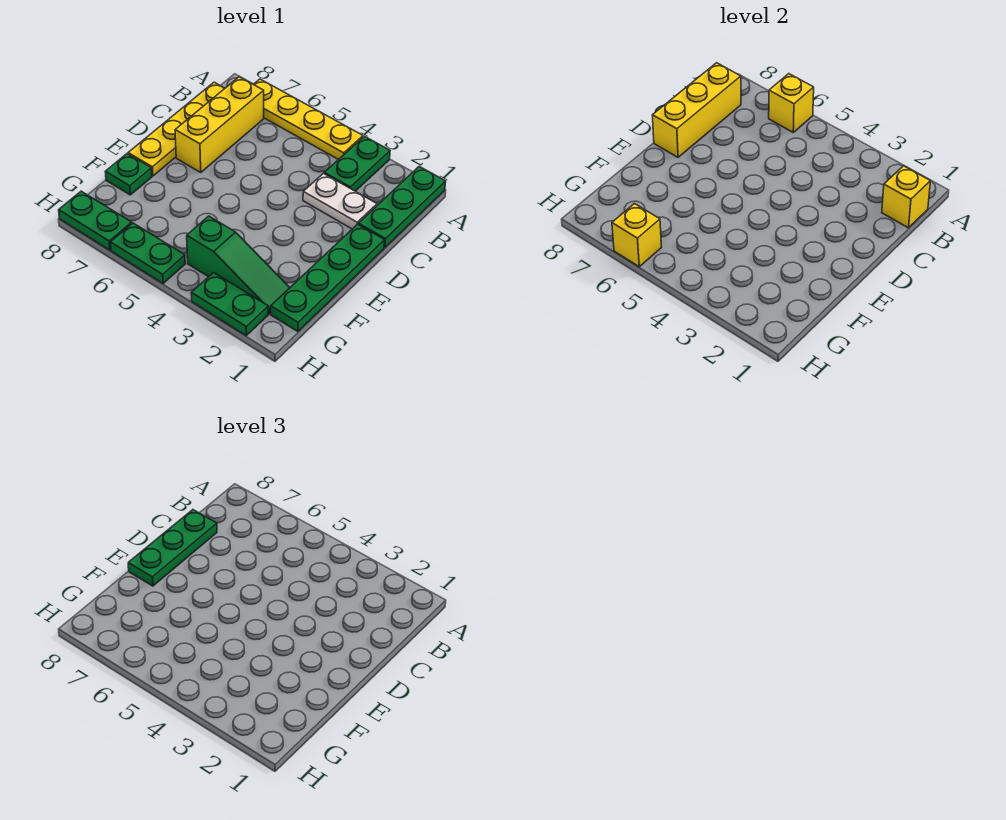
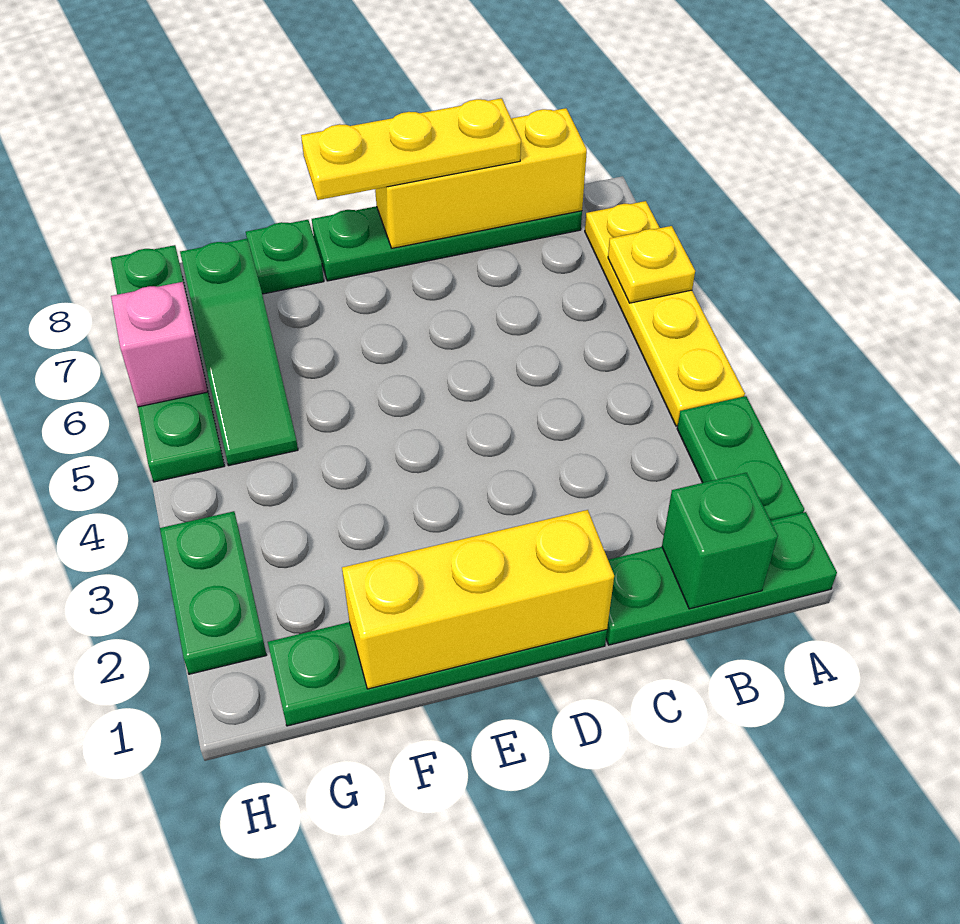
green plate A3:B3 level 1 -> green plate A2:A3 level 1
yellow brick A6 level 2 -> yellow plate A6 level 2
yellow brick B1 level 2 -> green brick B1 level 2
yellow brick B7:D7 level 1 -> yellow brick D1:F1 level 2
yellow plate B8:E8 level 1 -> green plate B8:E8 level 1
white plate C2:C3 level 1 -> none
green plate C8:E8 level 3 -> yellow plate C8:E8 level 3
green slope G2:G4 level 1 top 4 -> green slope G5:G7 level 1 top 7
yellow brick H6 level 2 -> pink brick H6 level 2

